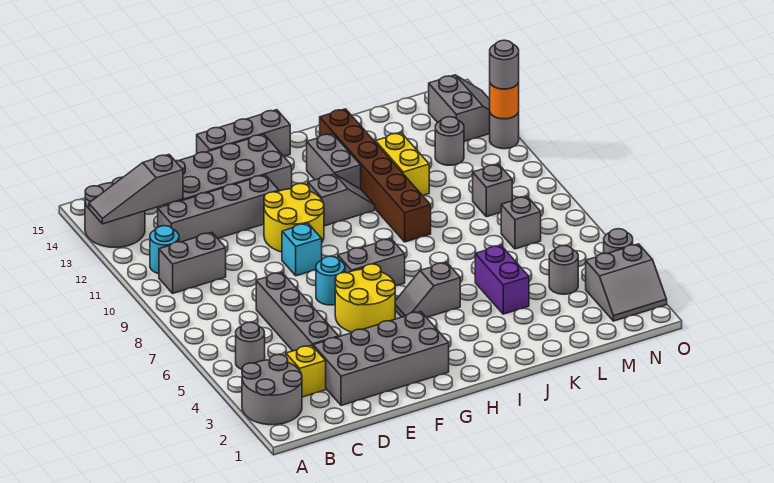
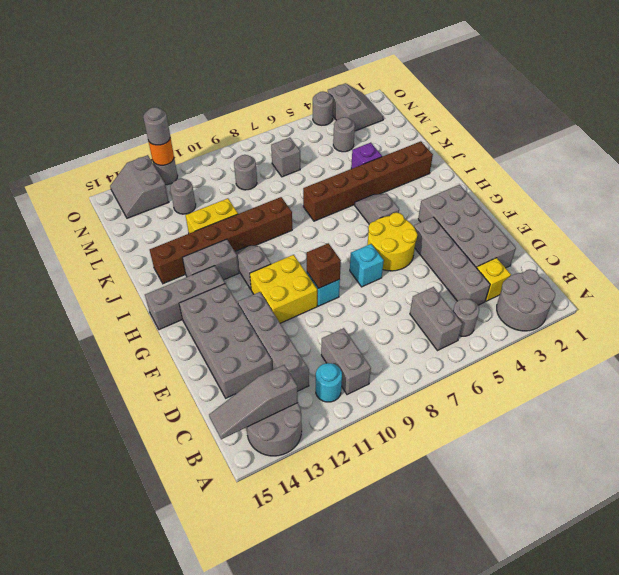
grey slope A13:C13 level 2 top C -> grey slope B13:B15 level 2 top 13
grey brick D4:D7 level 1 -> grey brick C4:F4 level 1
cyan round brick F7 level 1 -> cyan brick F7 level 1
none -> brown brick F9 level 2
yellow round brick F10:G11 level 1 -> yellow brick F10:G11 level 1
grey brick F15:H15 level 1 -> grey brick H13:H15 level 1
grey brick G7:H7 level 1 -> grey brick B6:C6 level 1
grey slope H5:I5 level 1 top I -> grey slope H5:I5 level 1 top H
none -> brown brick J2:J7 level 1
purple brick K4:K5 level 1 -> purple brick K4 level 1
grey brick M9 level 1 -> grey round brick M9 level 1
grey slope N13:O14 level 1 top N -> grey slope N13:O14 level 1 top 13

